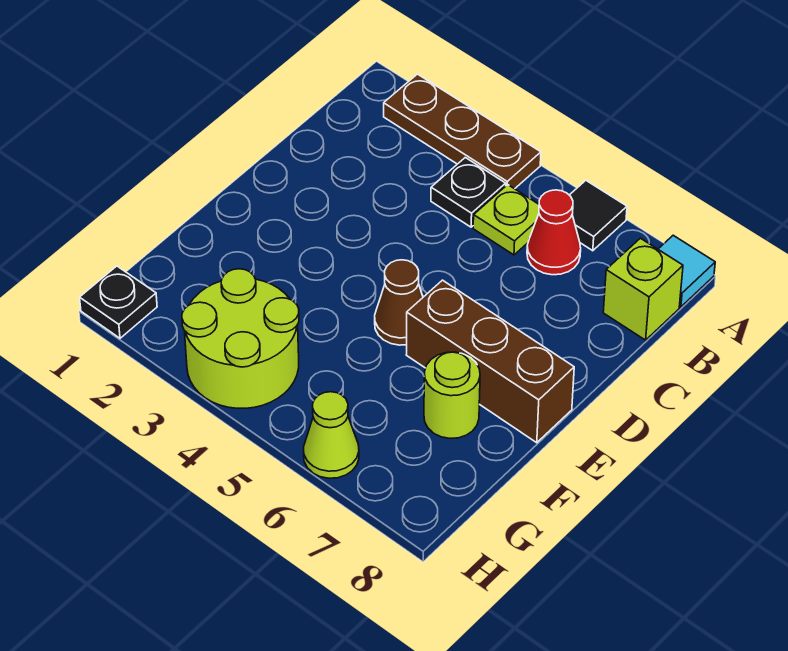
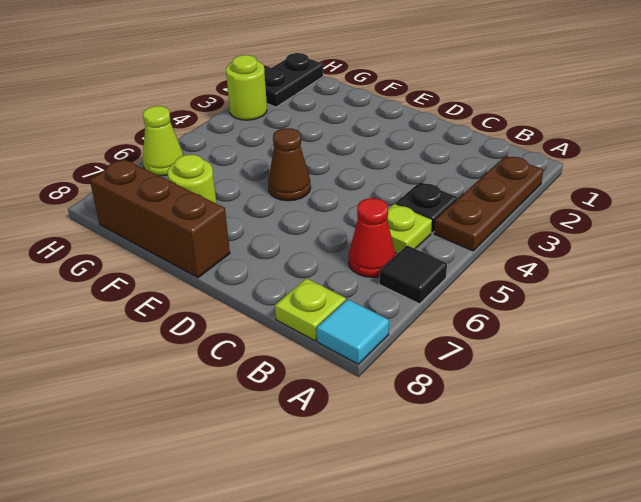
lime brick B8 level 1 -> lime plate B8 level 1
brown brick E6:E8 level 1 -> brown brick E8:G8 level 1
lime round brick G3:H4 level 1 -> lime round brick H3 level 1
black plate H1 level 1 -> black plate H1:H2 level 1

